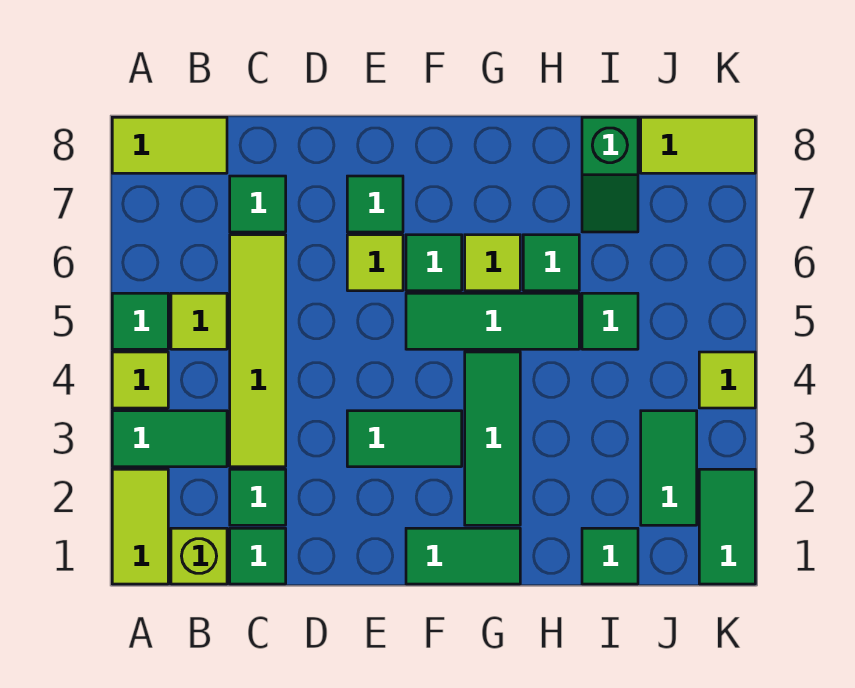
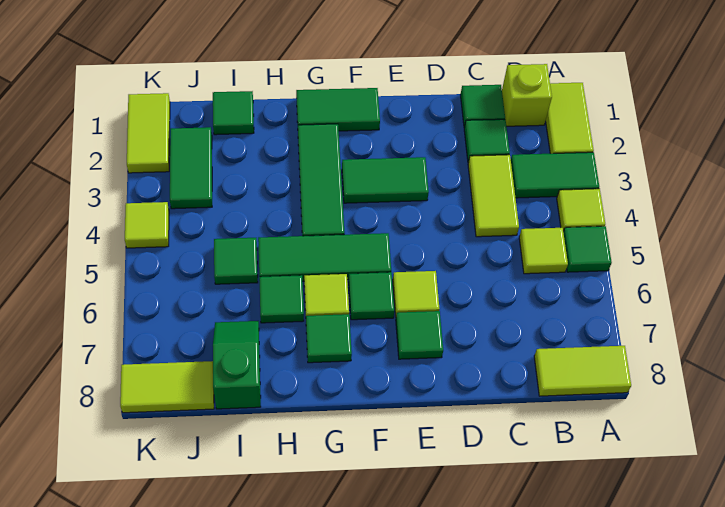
lime tile C3:C6 level 1 -> lime tile C3:C4 level 1
green tile C7 level 1 -> green tile G7 level 1
green tile K1:K2 level 1 -> lime tile K1:K2 level 1

